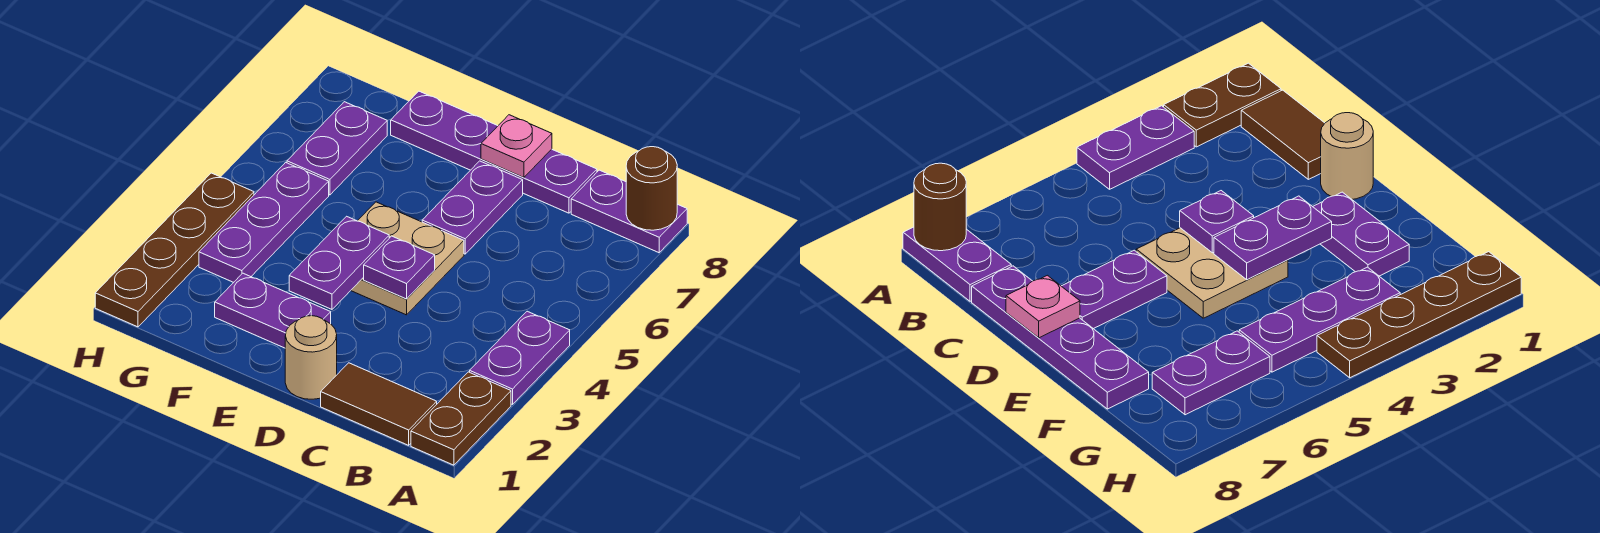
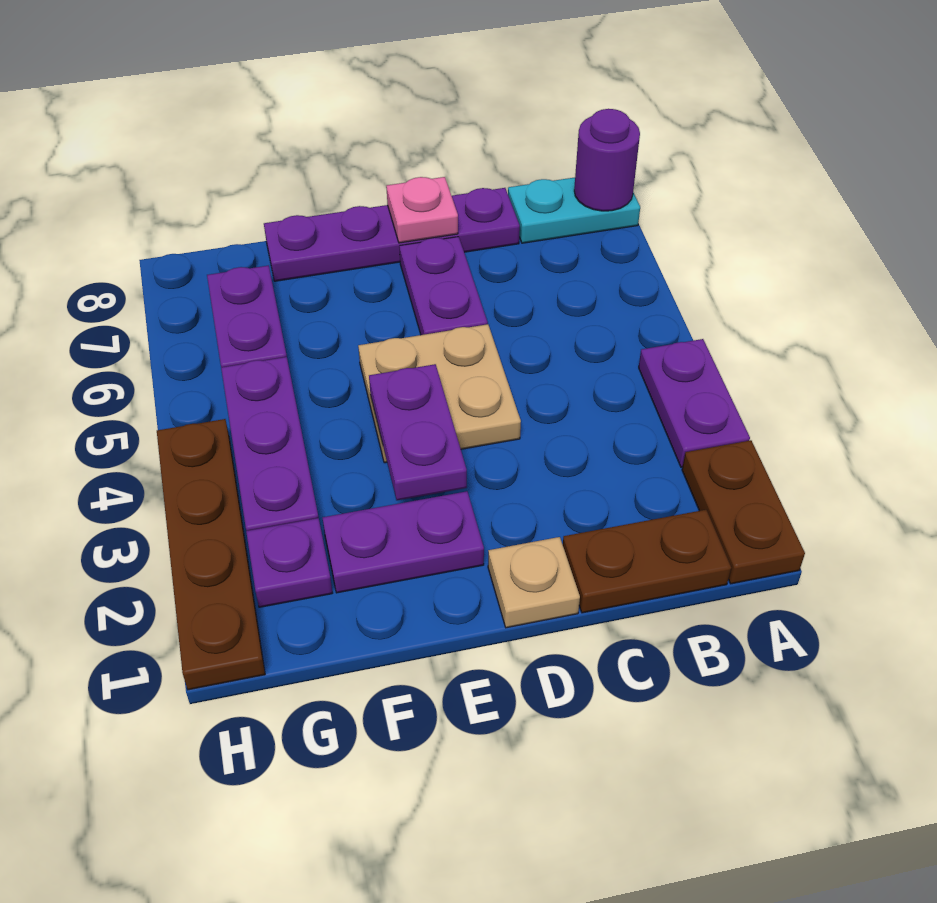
purple plate A8:B8 level 1 -> cyan plate A8:B8 level 1
brown round brick A8 level 2 -> purple round brick A8 level 2
brown tile B1:C1 level 1 -> brown plate B1:C1 level 1
tan round brick D1 level 1 -> tan plate D1 level 1
purple plate D4 level 2 -> purple plate G2 level 1

